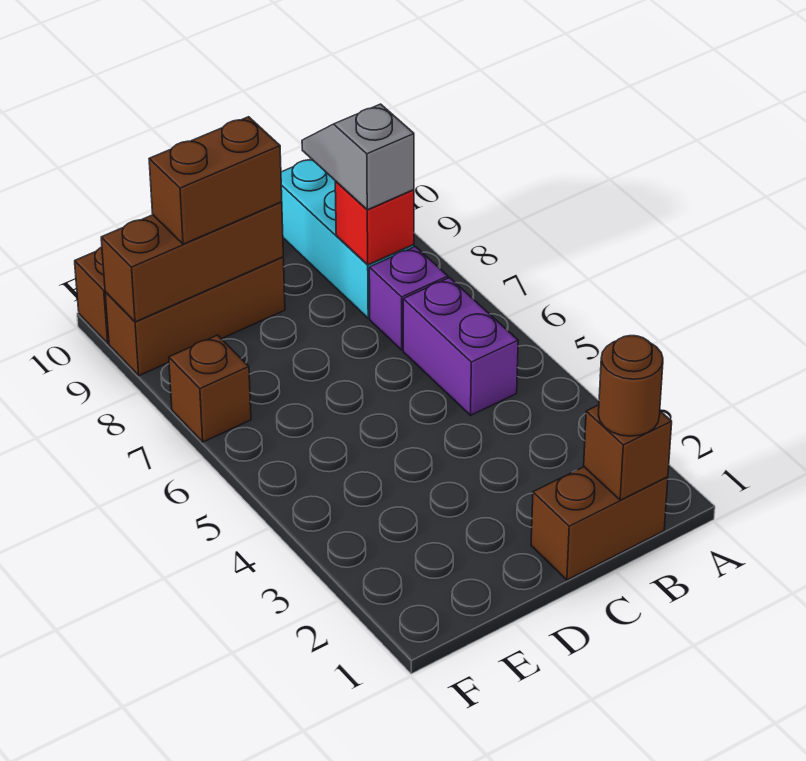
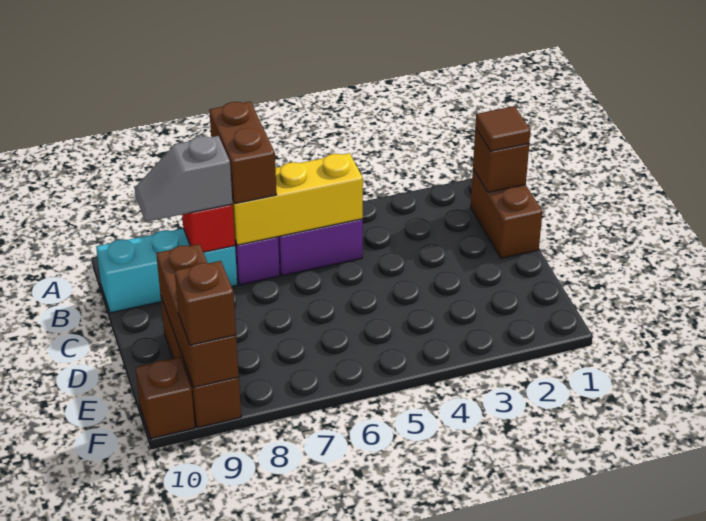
brown round brick B1 level 3 -> brown tile B1 level 3
none -> yellow brick B5:B7 level 2
brown brick D9:E9 level 3 -> brown brick A7:B7 level 3
brown brick F7 level 1 -> brown brick F9 level 3

